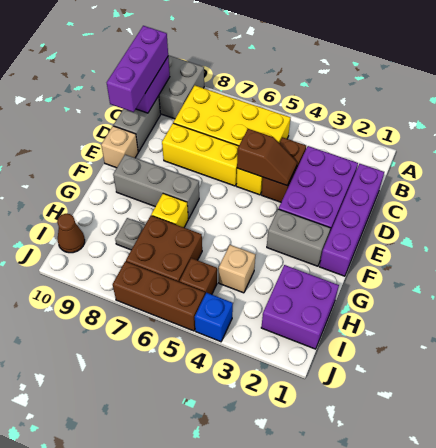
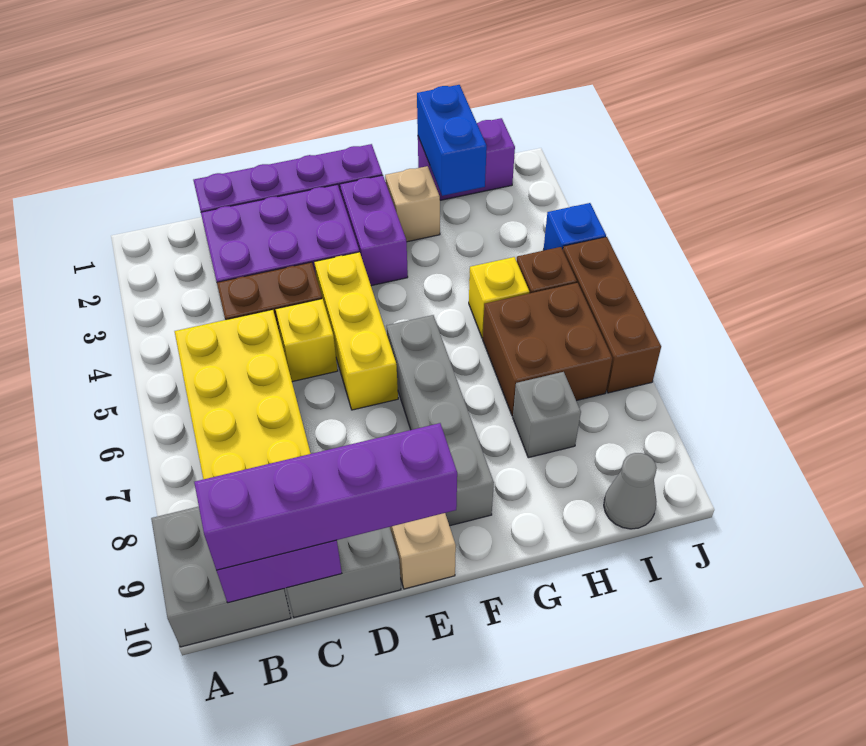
purple brick B10:D10 level 3 -> purple brick B10:E10 level 3
brown slope D4:D5 level 2 top 5 -> none
yellow brick D6:D8 level 1 -> yellow brick E4:E6 level 1
grey brick F2:F3 level 1 -> purple brick F2:F3 level 1
grey brick F7:F9 level 1 -> grey brick F6:F9 level 1
yellow brick G7 level 1 -> yellow brick H5 level 1
purple brick H1:I2 level 1 -> purple brick H1:I1 level 1
none -> blue brick H1:H2 level 2
tan brick H4 level 1 -> tan brick G2 level 1
grey plate H8 level 1 -> grey brick H8 level 1
brown cone I10 level 1 -> grey cone I10 level 1

